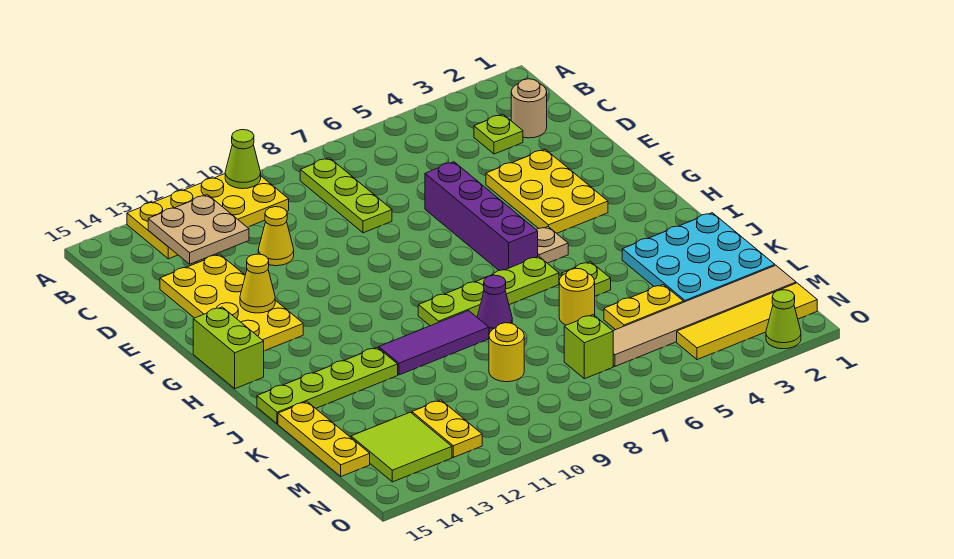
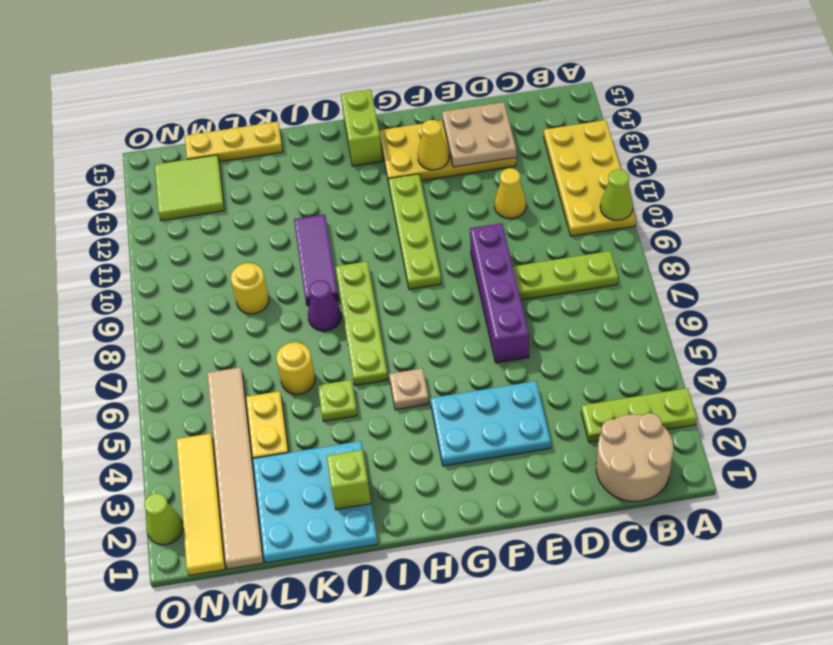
tan plate B12:C13 level 2 -> tan plate D13:E14 level 2
tan round brick C2 level 1 -> tan round brick B1:C2 level 1
lime plate C3 level 1 -> lime plate A3:C3 level 1
yellow plate E3:G4 level 1 -> cyan plate E3:G4 level 1
purple brick E6:H6 level 1 -> purple brick E6:E9 level 1
lime brick G15:H15 level 1 -> lime brick H14:H15 level 1
lime plate J12:J15 level 1 -> lime plate G9:G12 level 1
lime brick M7 level 1 -> lime brick J2 level 2
yellow plate M12:N12 level 1 -> none

